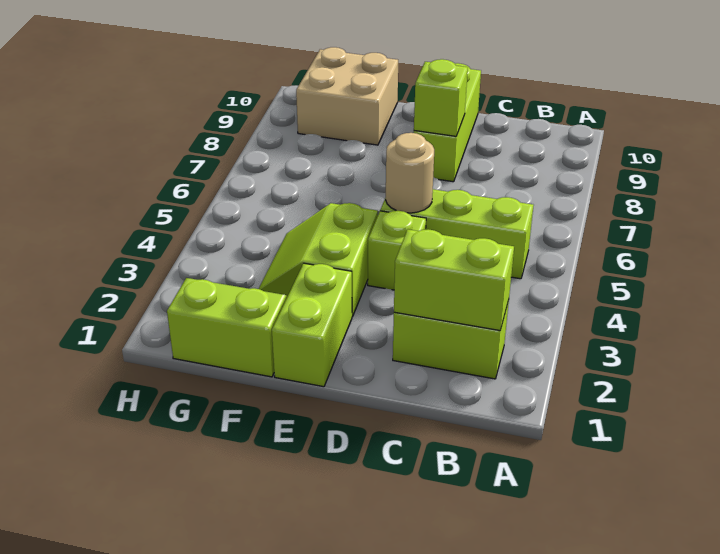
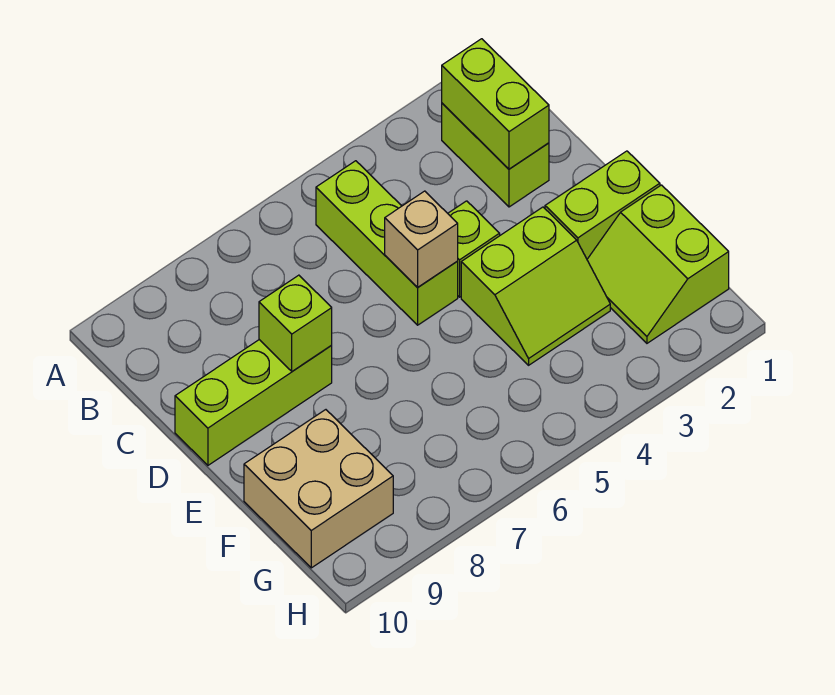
tan round brick D5 level 2 -> tan brick D5 level 2

